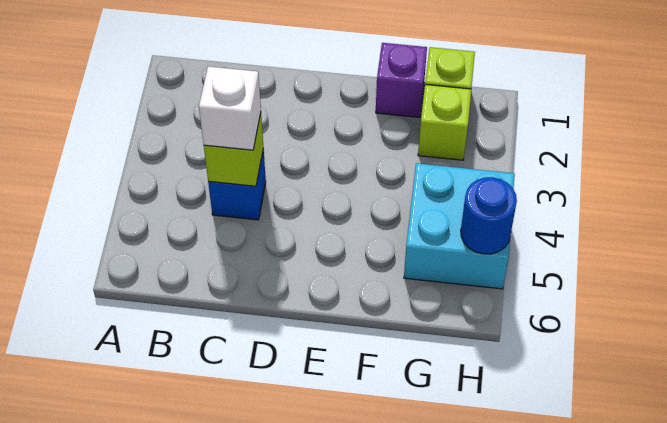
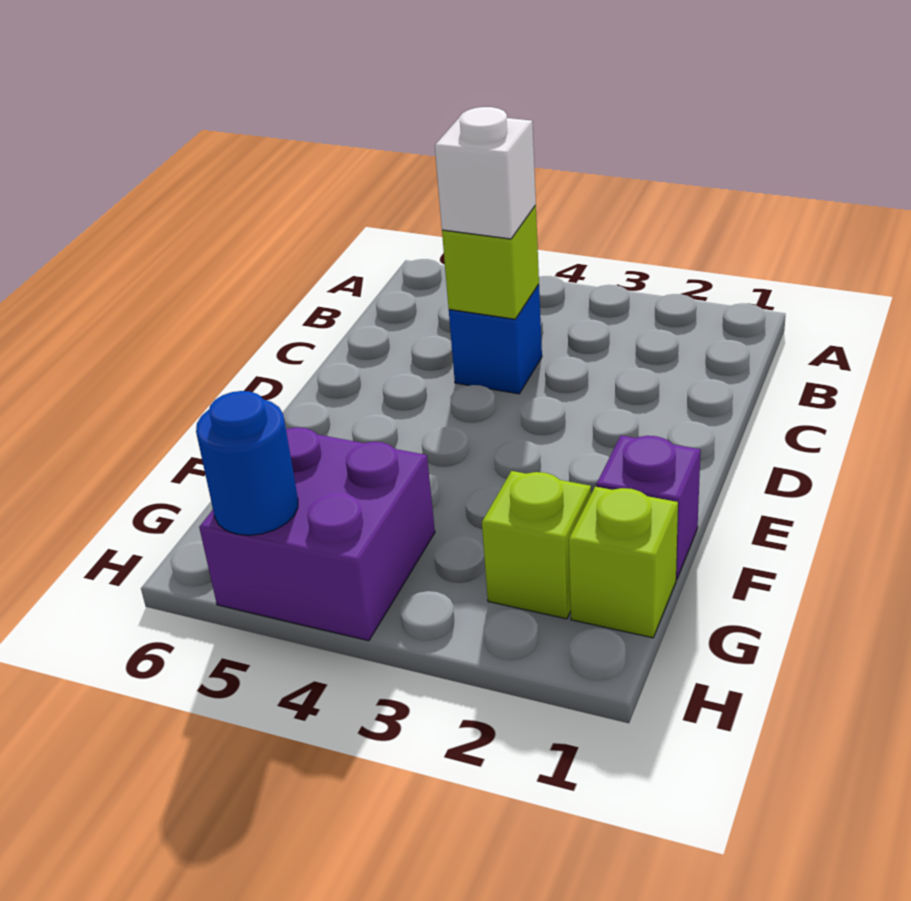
cyan brick G4:H5 level 1 -> purple brick G4:H5 level 1

